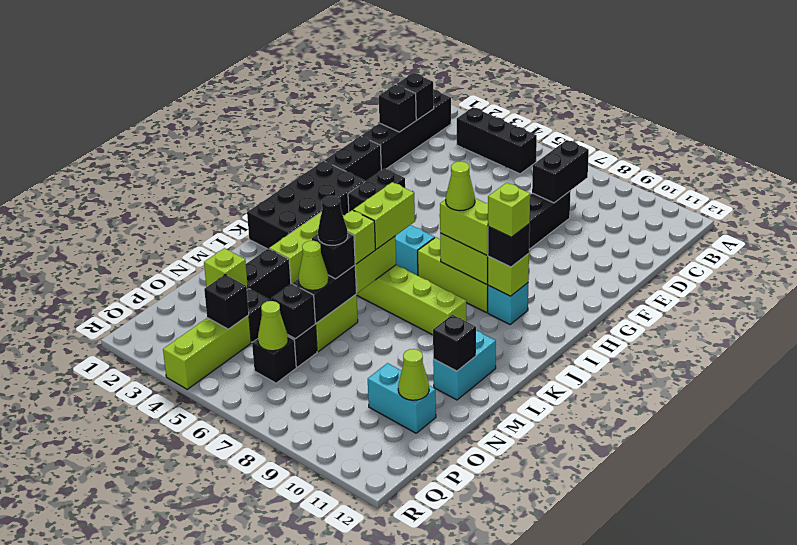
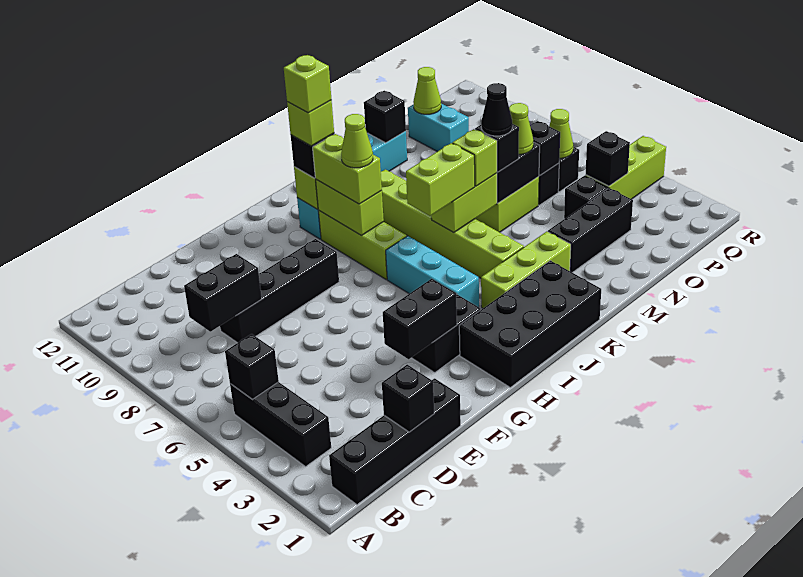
black brick C1 level 2 -> black brick B5 level 2
black brick F1:G1 level 1 -> black brick F3:G3 level 2
lime brick O3 level 2 -> lime brick I10 level 5

